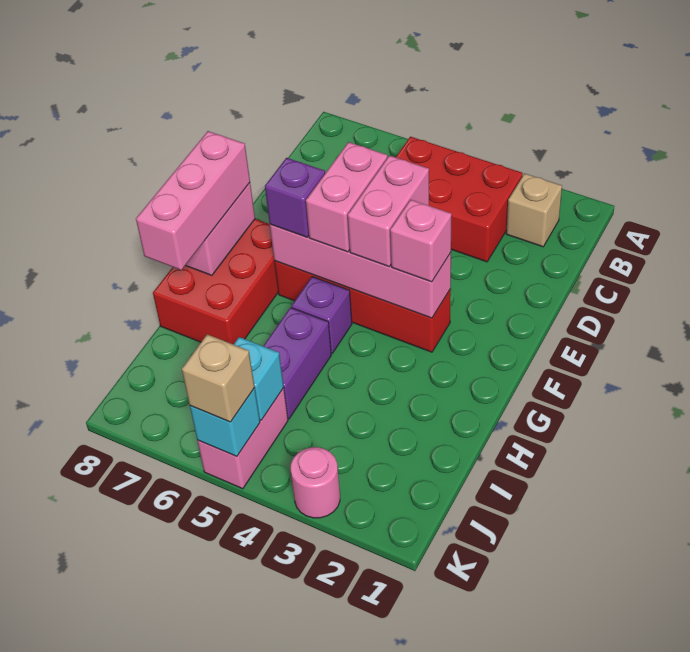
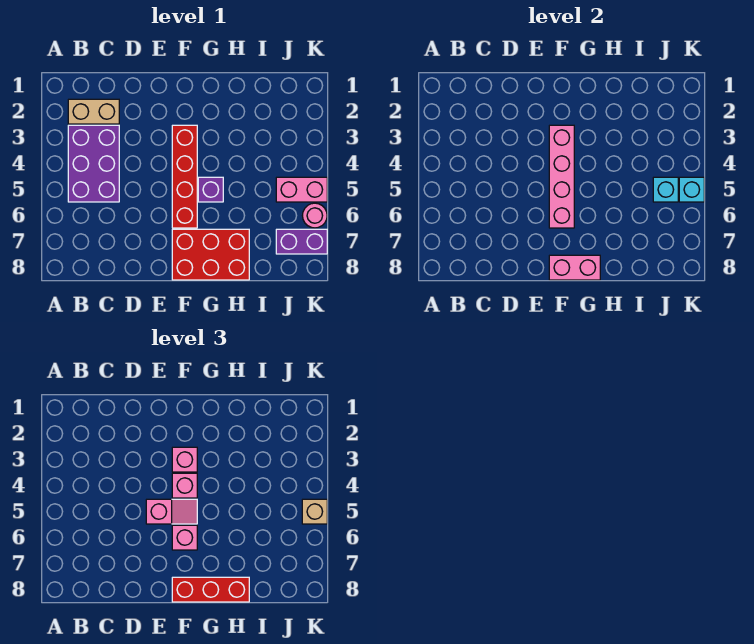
tan brick B2 level 1 -> tan brick B2:C2 level 1
red brick B3:C5 level 1 -> purple brick B3:C5 level 1
pink brick E4:F4 level 3 -> pink brick F4 level 3
pink brick E5:F5 level 3 -> pink slope E5:F5 level 3 top E
purple brick F6 level 3 -> pink brick F6 level 3
pink brick F8:H8 level 3 -> red brick F8:H8 level 3
purple brick H5:I5 level 1 -> purple brick J7:K7 level 1
pink round brick K3 level 1 -> pink round brick K6 level 1

